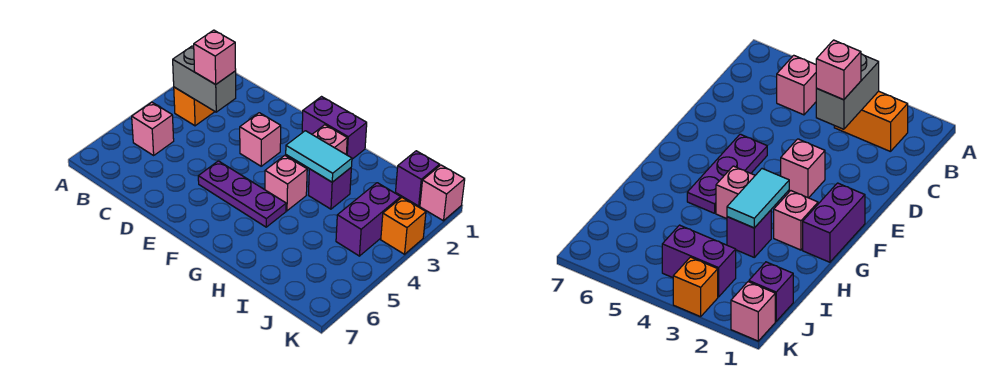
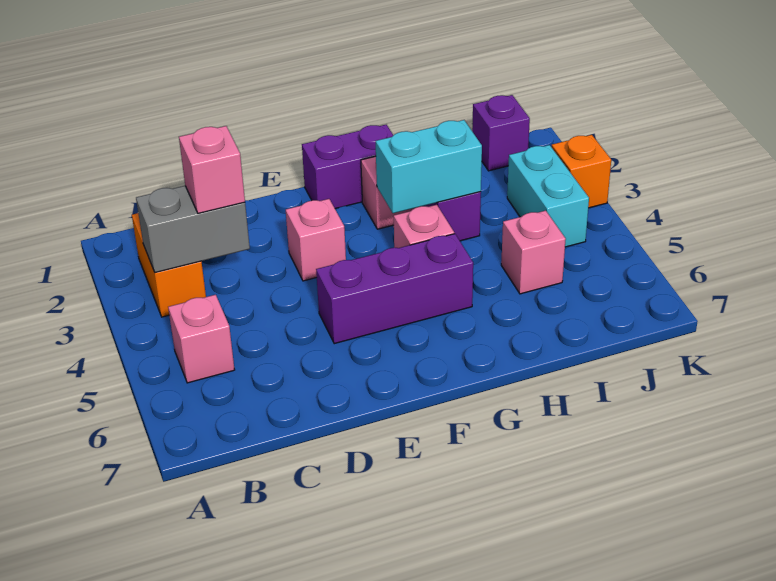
purple plate E5:G5 level 1 -> purple brick E5:G5 level 1
cyan tile G3:H3 level 2 -> cyan brick G3:H3 level 2
purple brick J3:J4 level 1 -> cyan brick J3:J4 level 1
pink brick K1 level 1 -> pink brick I5 level 1

